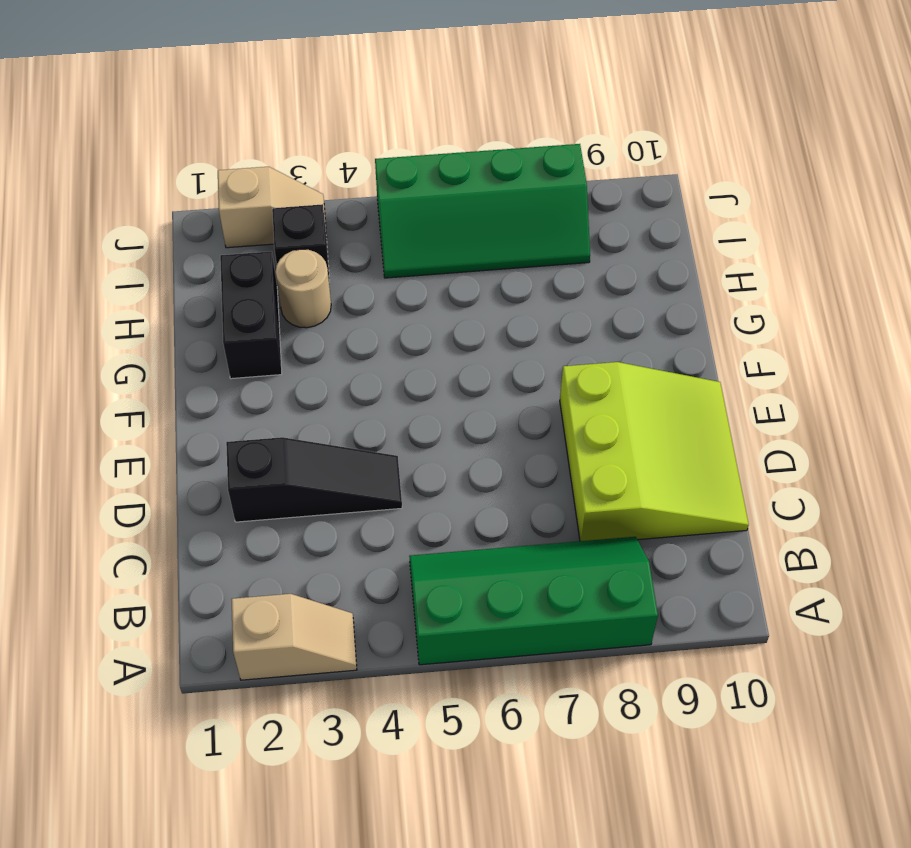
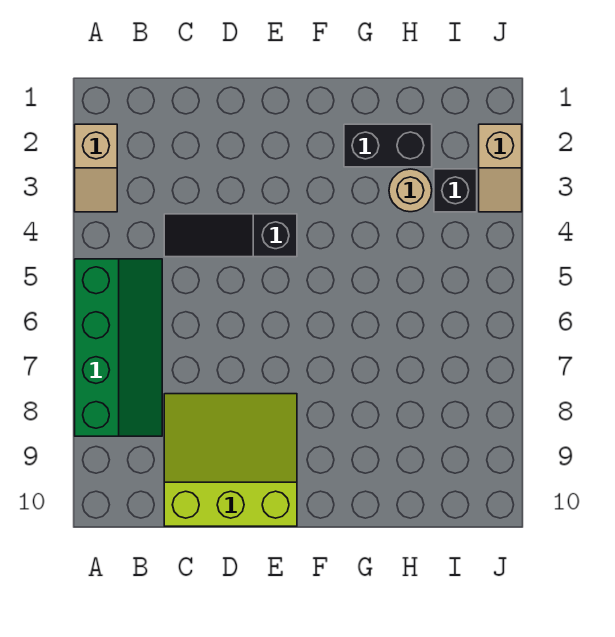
lime slope C8:E10 level 1 top 8 -> lime slope C8:E10 level 1 top 10
black slope D2:D4 level 1 top 2 -> black slope C4:E4 level 1 top E
green slope I5:J8 level 1 top J -> none

